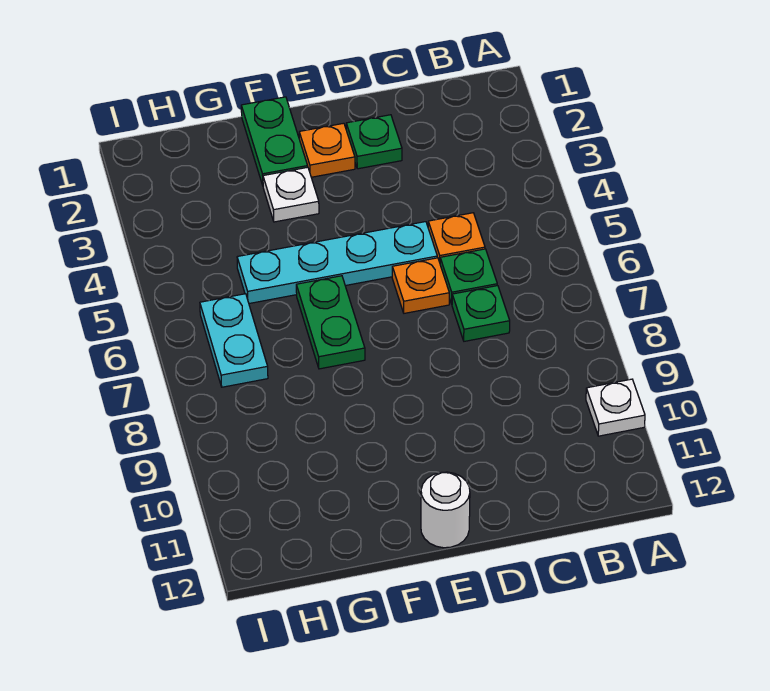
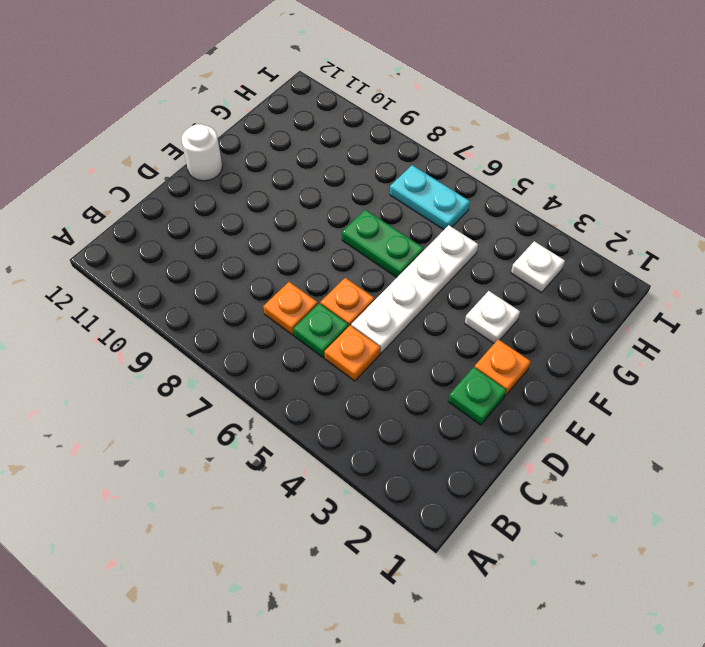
white plate A10 level 1 -> white plate H3 level 1
green plate C7 level 1 -> orange plate C7 level 1
cyan plate D5:G5 level 1 -> white plate D5:G5 level 1
green plate F1:F2 level 1 -> none

